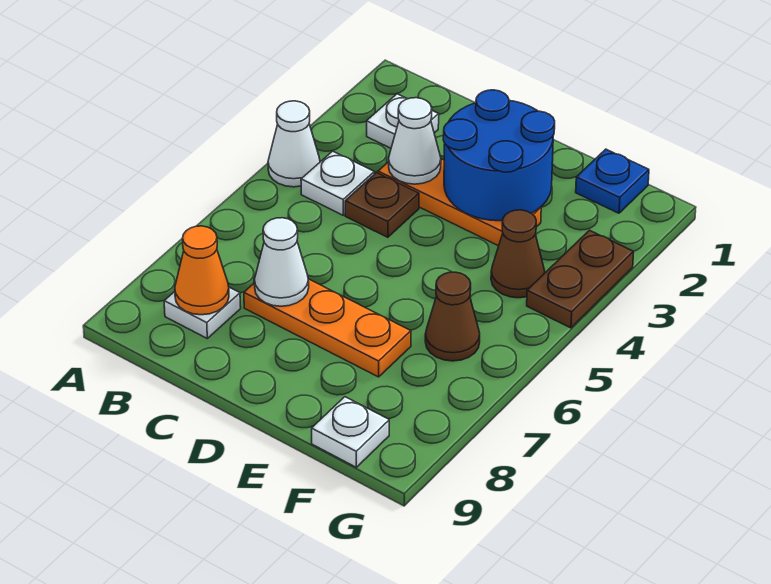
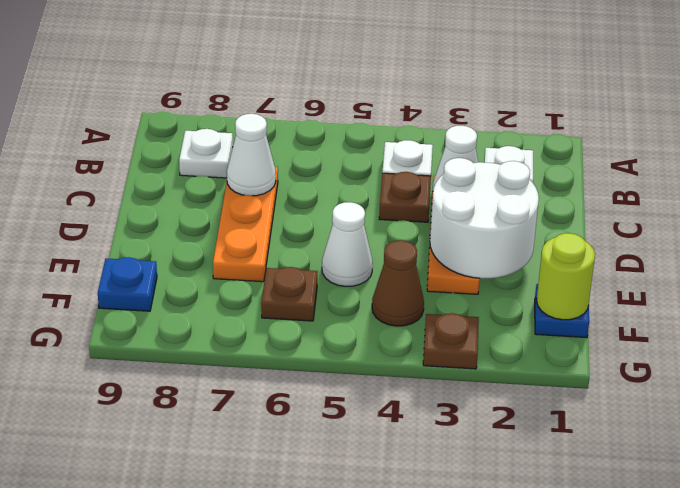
white cone A4 level 1 -> white cone E5 level 1
orange cone B8 level 2 -> none
blue round brick D2:E3 level 2 -> white round brick D2:E3 level 2
none -> lime round brick F1 level 2
brown cone F6 level 1 -> brown plate F6 level 1
white plate F9 level 1 -> blue plate F9 level 1
brown plate G3:G4 level 1 -> brown plate G3 level 1

